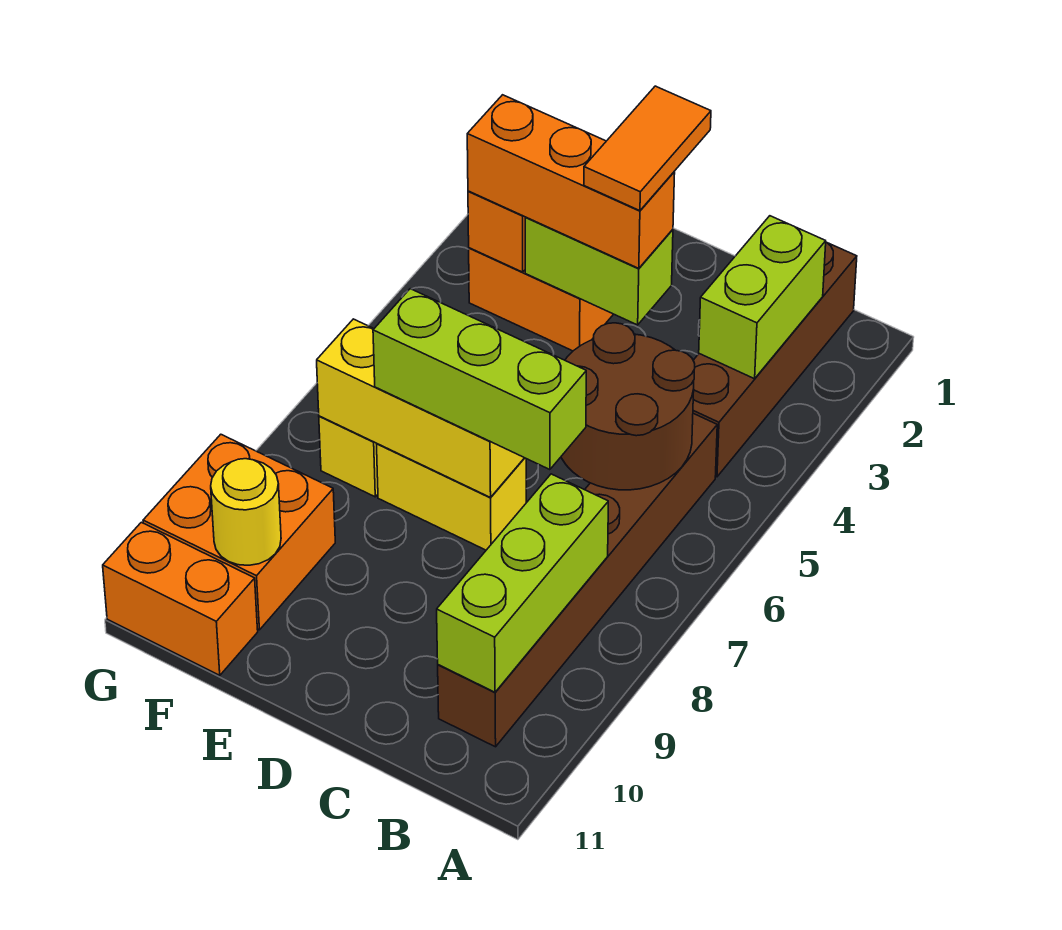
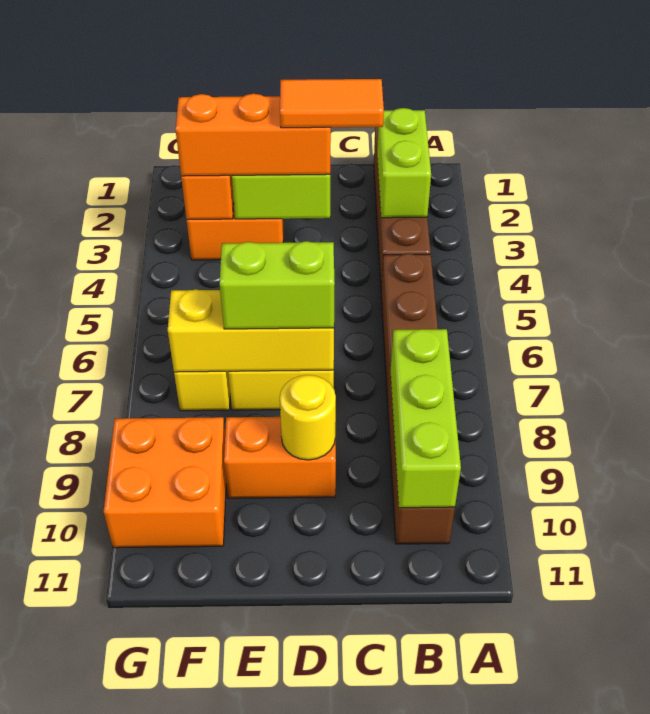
brown round brick B5:C6 level 2 -> none
lime brick C7:E7 level 3 -> lime brick D7:E7 level 3
orange tile D2:D3 level 4 -> orange tile C3:D3 level 4
yellow round brick F10 level 2 -> yellow round brick D9 level 2
orange brick F11:G11 level 1 -> orange brick D9:E9 level 1

